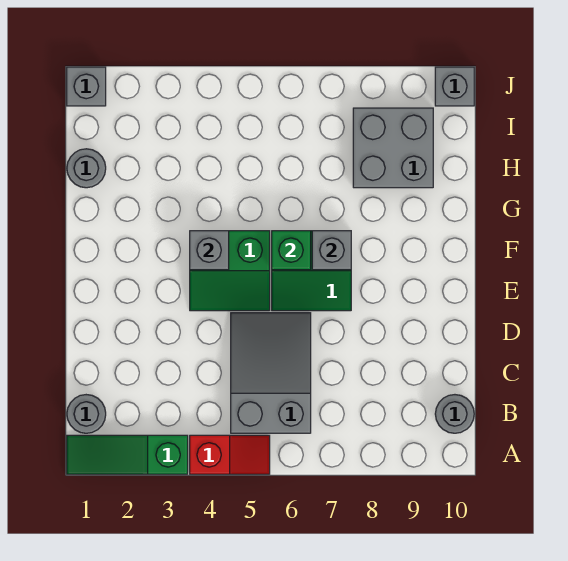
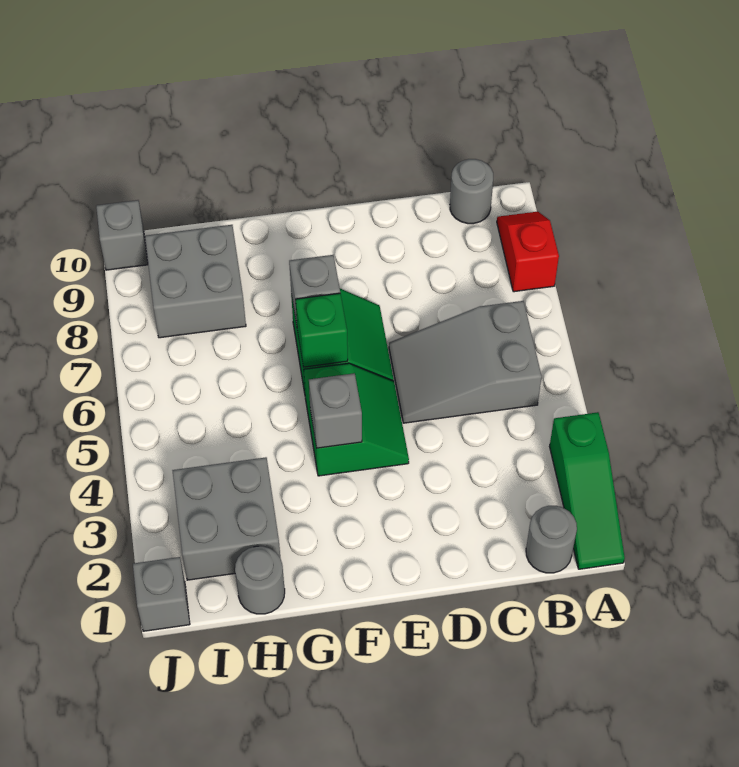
red slope A4:A5 level 1 top 4 -> red slope A8:A9 level 1 top 8
none -> grey brick H2:I3 level 1

